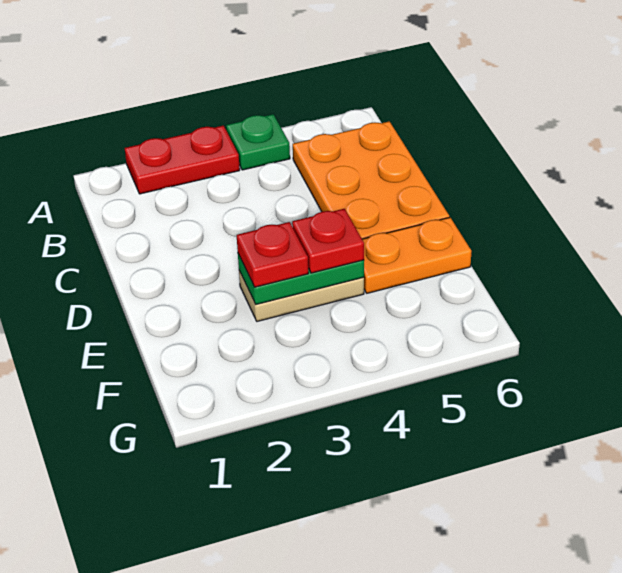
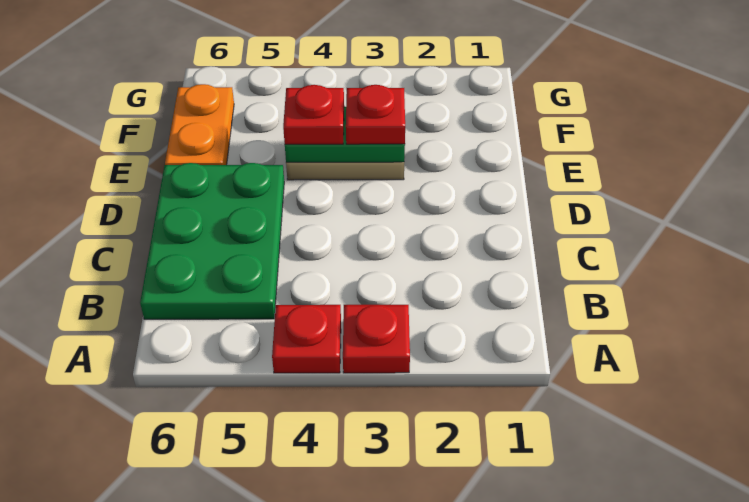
red plate A2:A3 level 1 -> red plate A3 level 1
green plate A4 level 1 -> red plate A4 level 1
orange plate B5:D6 level 1 -> green plate B5:D6 level 1
orange plate E5:E6 level 1 -> orange plate E6:F6 level 1

